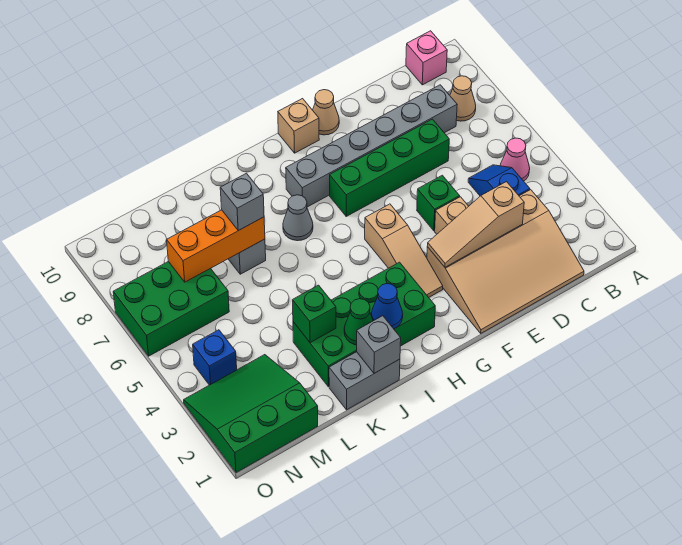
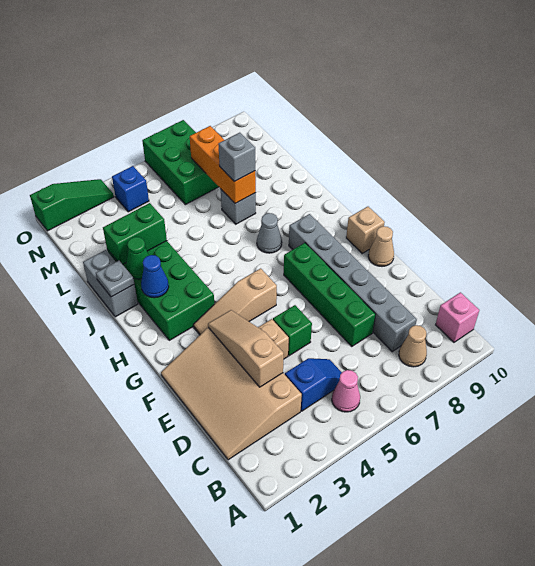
grey brick J1 level 2 -> grey plate J1 level 2
green brick K3 level 2 -> green brick K2:K3 level 2
green slope M1:O3 level 1 top 1 -> green slope O1:O3 level 1 top 1

